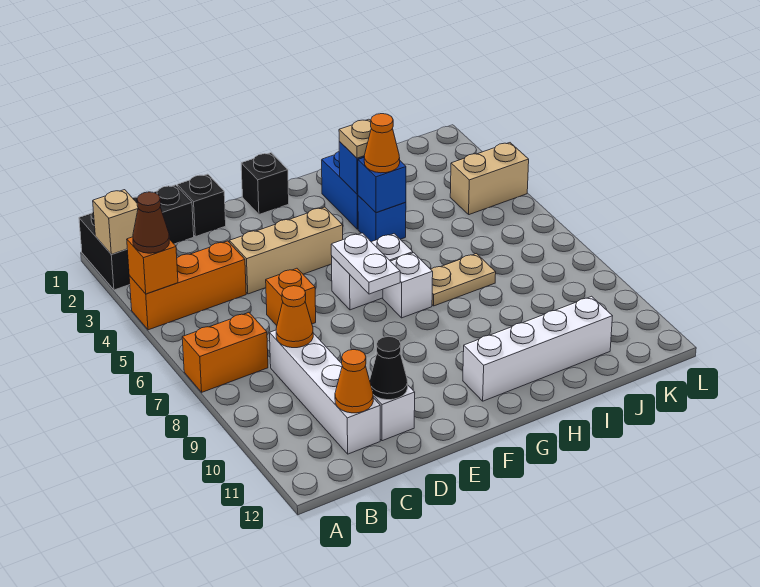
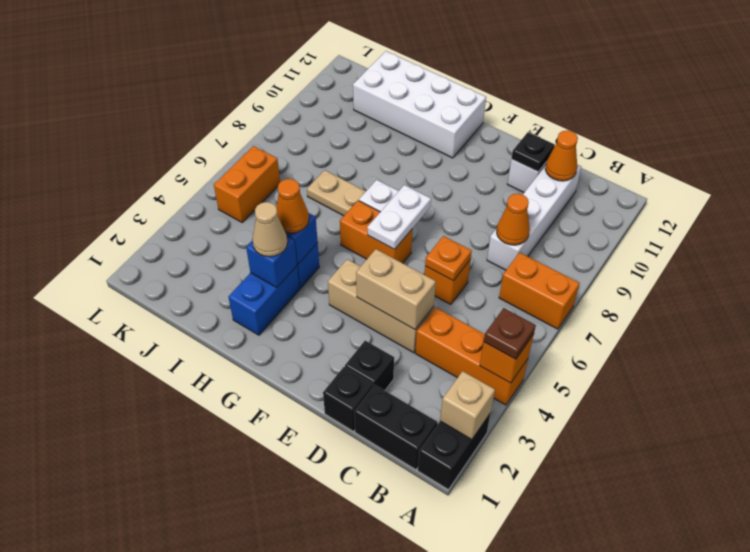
brown cone A4 level 3 -> brown plate A4 level 3
none -> orange plate D6 level 2
black cone D11 level 2 -> black plate D11 level 2
black brick F1 level 1 -> black brick D2 level 1
white brick F6:G6 level 1 -> orange brick F6:G6 level 1
white brick G11:J11 level 1 -> white brick G11:J12 level 1
tan plate H3 level 3 -> tan cone H3 level 3
tan brick K4:L4 level 1 -> tan brick D4:E4 level 2
none -> orange brick K5:K6 level 1

